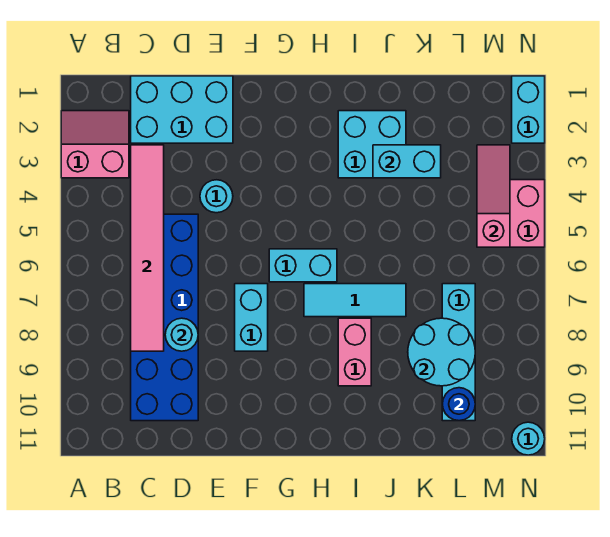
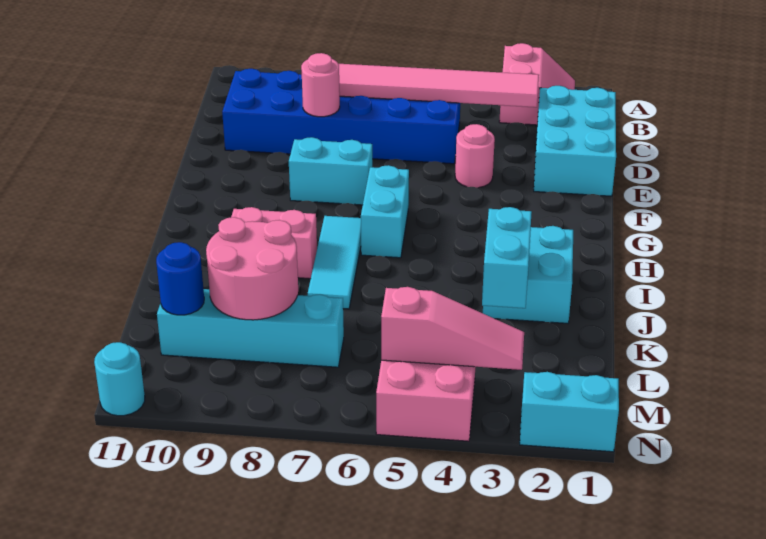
cyan round brick D8 level 2 -> pink round brick D8 level 2
cyan round brick E4 level 1 -> pink round brick E4 level 1
cyan round brick K8:L9 level 2 -> pink round brick K8:L9 level 2

